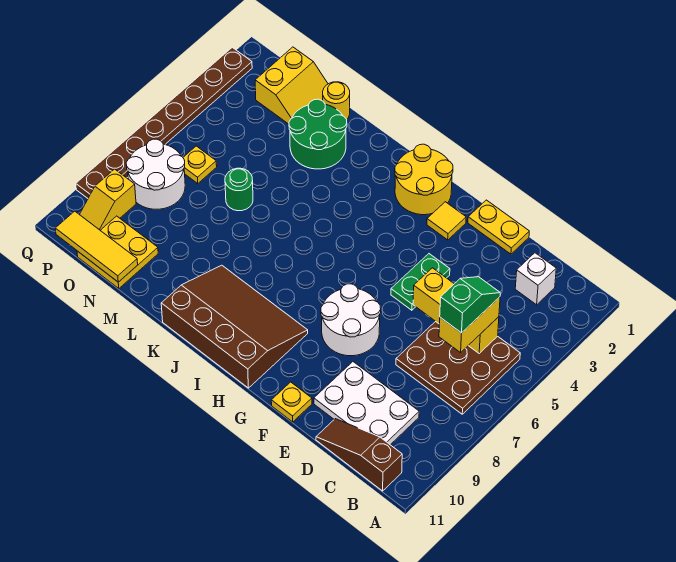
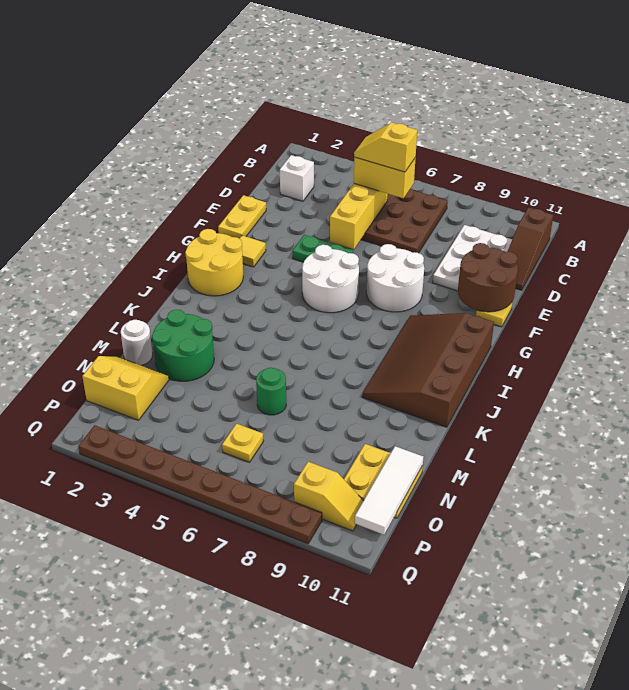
green slope C5:C6 level 4 top 6 -> yellow slope C5:C6 level 4 top 6
none -> brown round brick E10:F11 level 2
yellow round brick M1 level 1 -> white round brick M1 level 1
yellow tile N11:P11 level 2 -> white tile N11:P11 level 2
white round brick O7:P8 level 1 -> white round brick G5:H6 level 1

